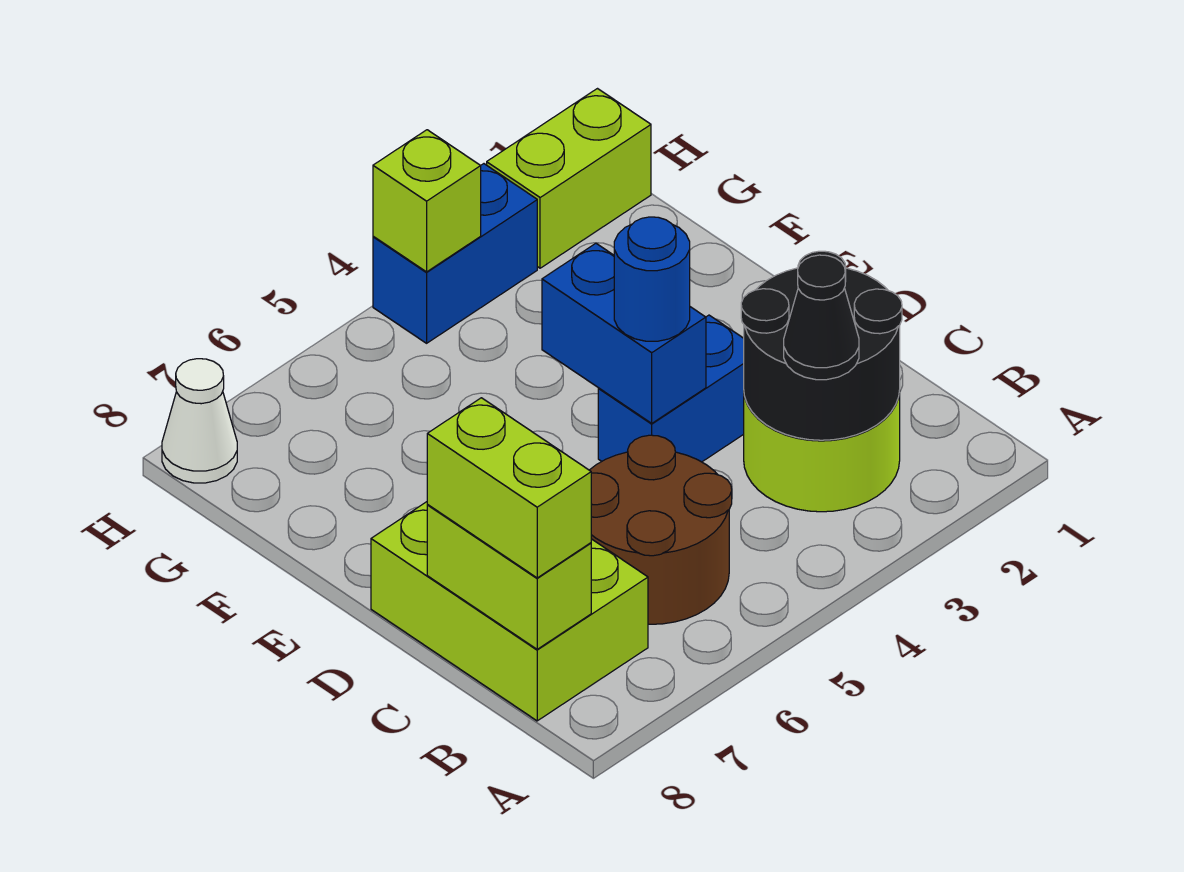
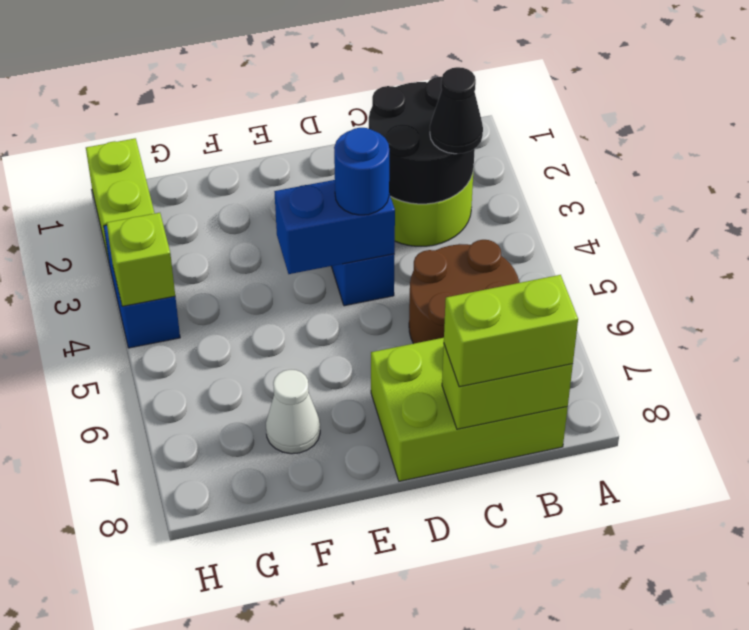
white cone H8 level 1 -> white cone F7 level 1

